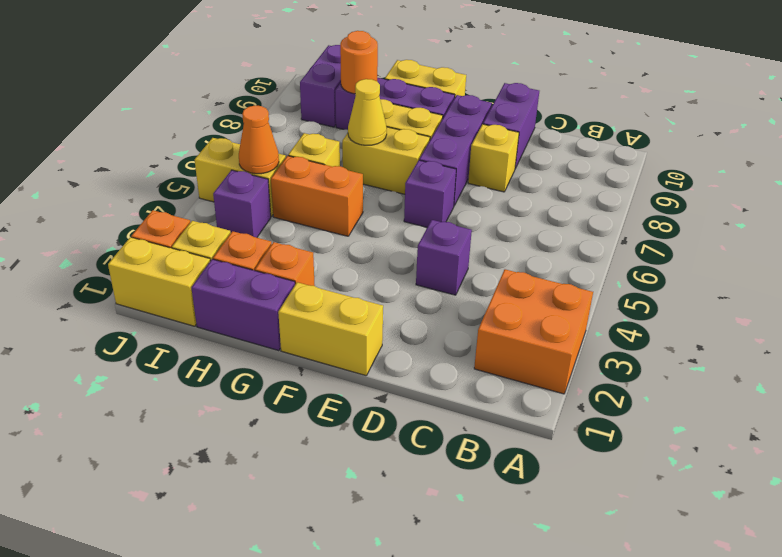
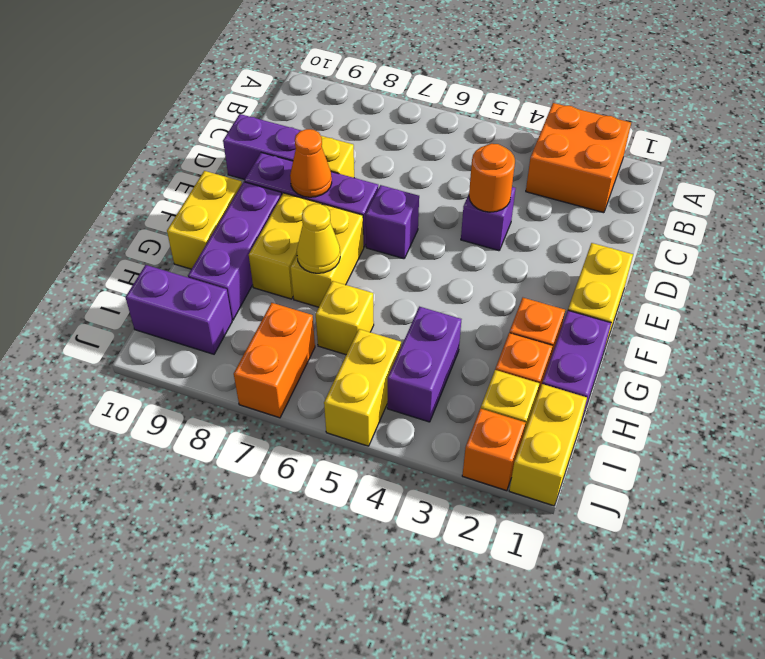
orange brick G5:H5 level 1 -> orange brick I7:J7 level 1
orange round brick H9 level 2 -> orange round brick D4 level 2
purple brick I4 level 1 -> purple brick H4:I4 level 1
orange cone I5 level 2 -> orange cone E8 level 2

